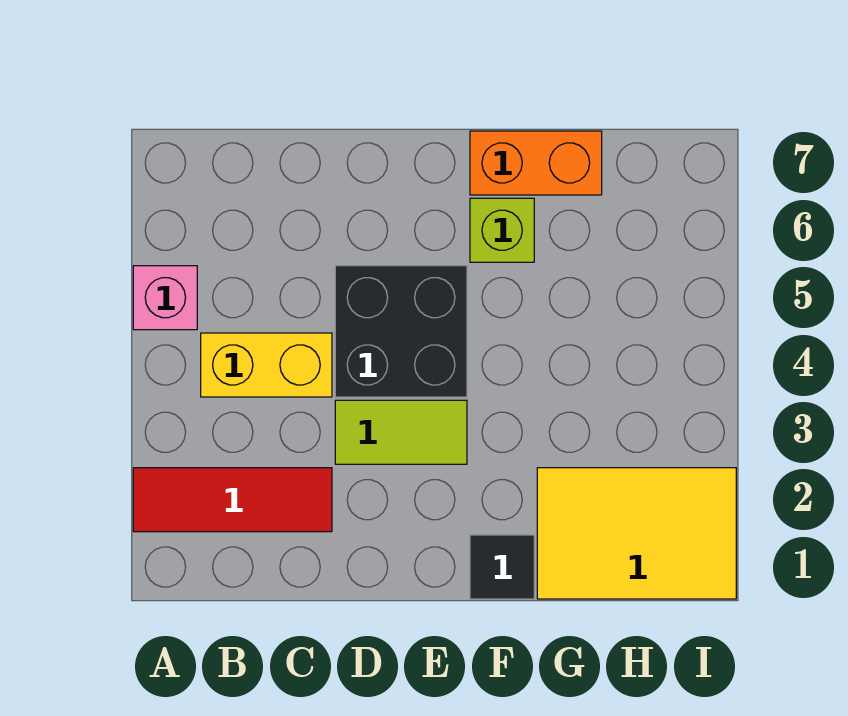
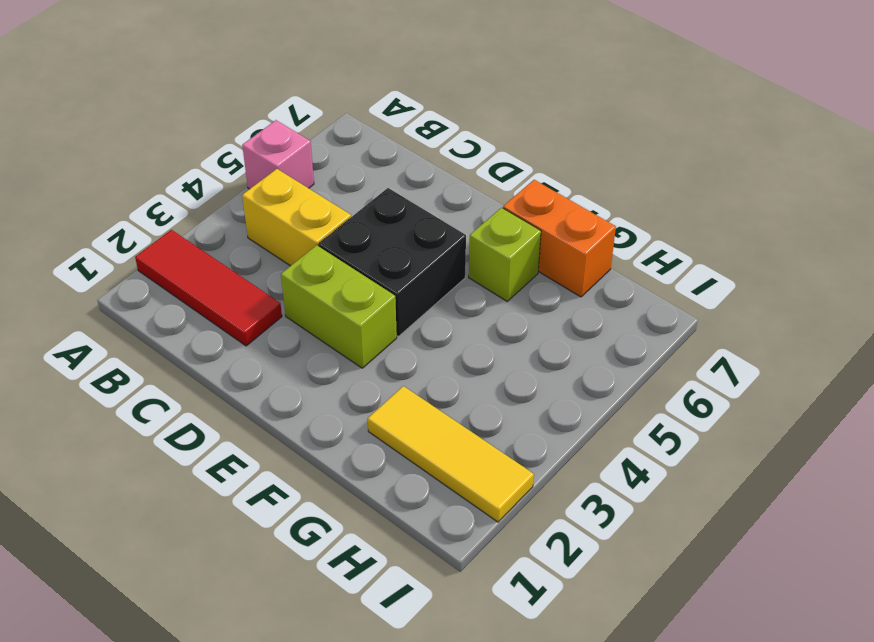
lime tile D3:E3 level 1 -> lime brick D3:E3 level 1
black tile F1 level 1 -> none
yellow tile G1:I2 level 1 -> yellow tile G2:I2 level 1

